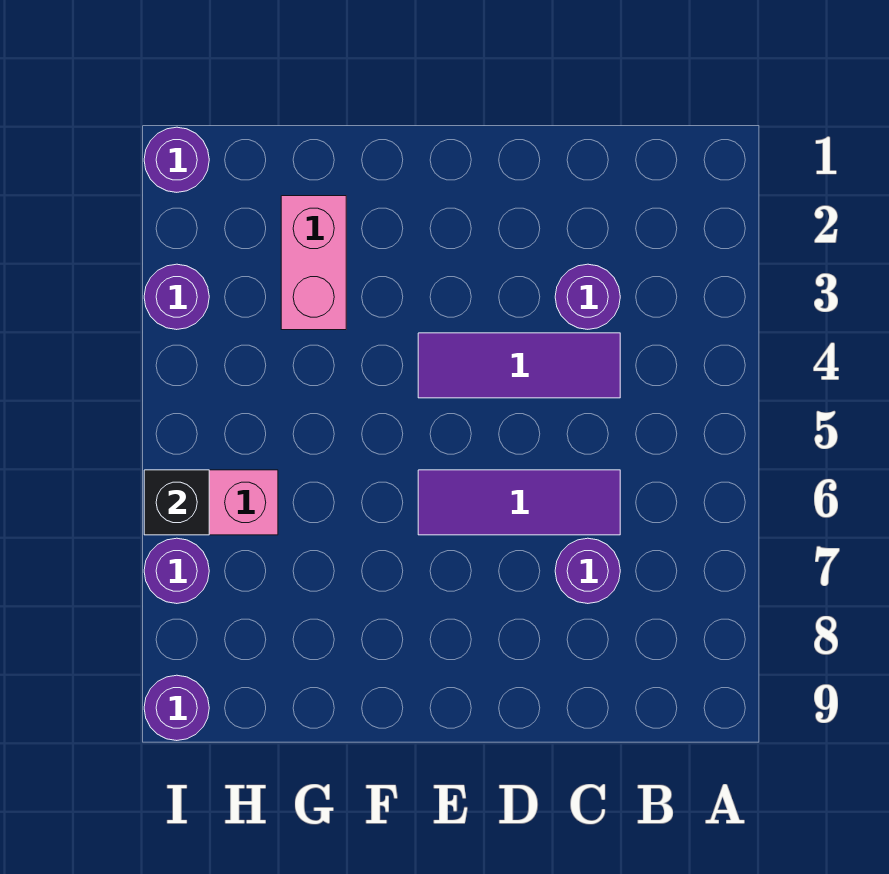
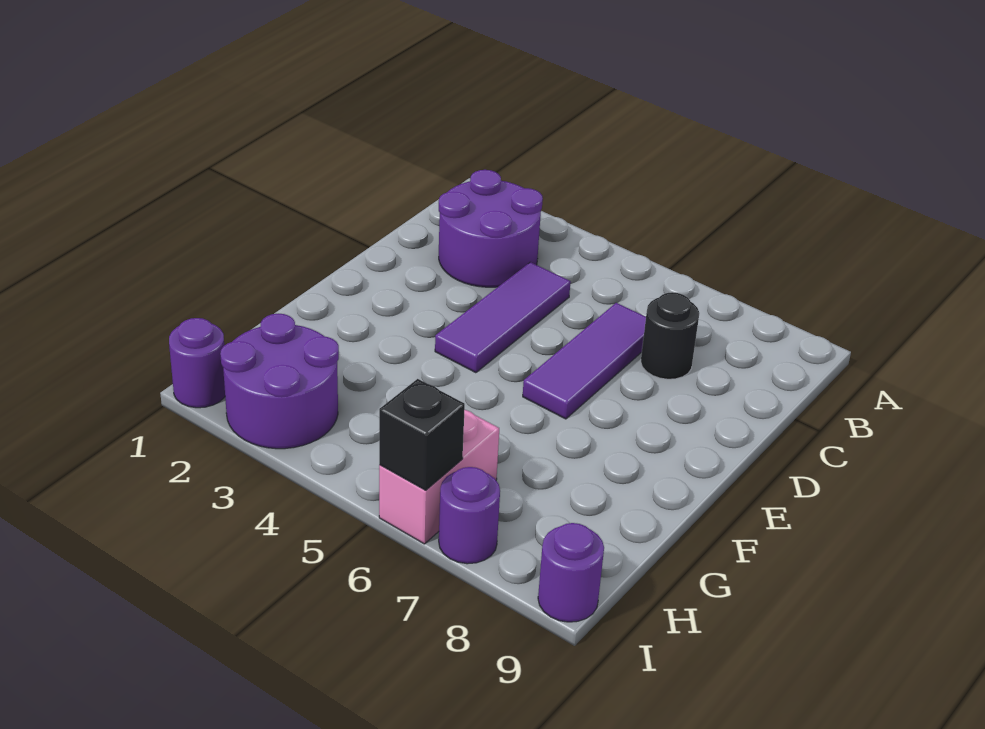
purple round brick C3 level 1 -> purple round brick B2:C3 level 1
purple round brick C7 level 1 -> black round brick C7 level 1
pink brick G2:G3 level 1 -> none
purple round brick I3 level 1 -> purple round brick H2:I3 level 1

